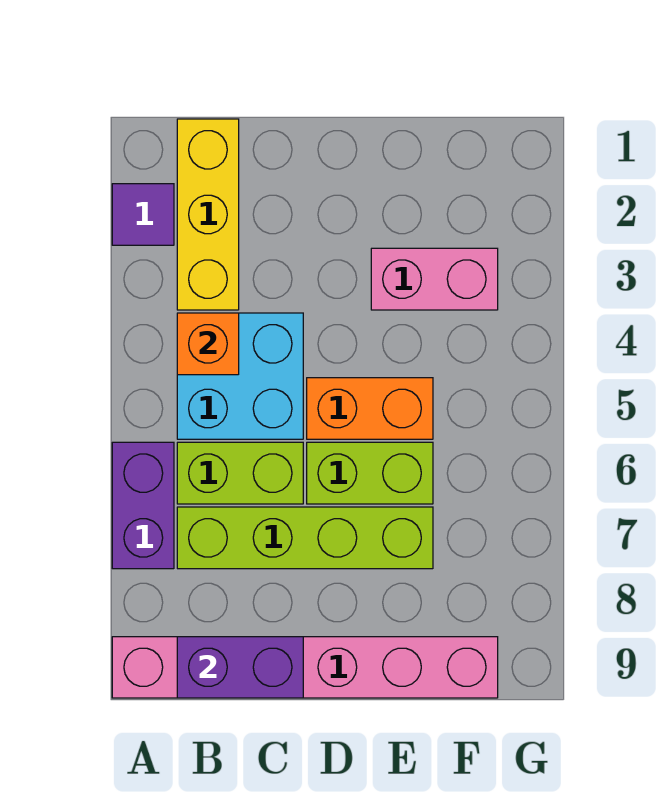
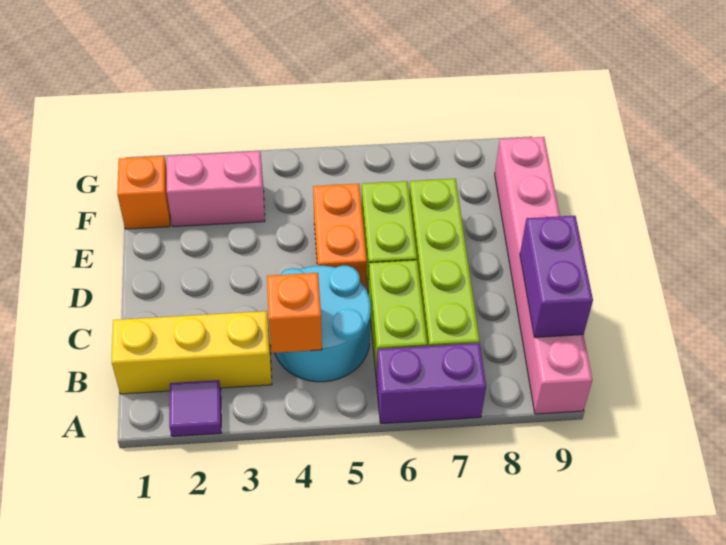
cyan brick B4:C5 level 1 -> cyan round brick B4:C5 level 1
pink brick E3:F3 level 1 -> pink brick F2:F3 level 1
none -> orange brick F1 level 1

